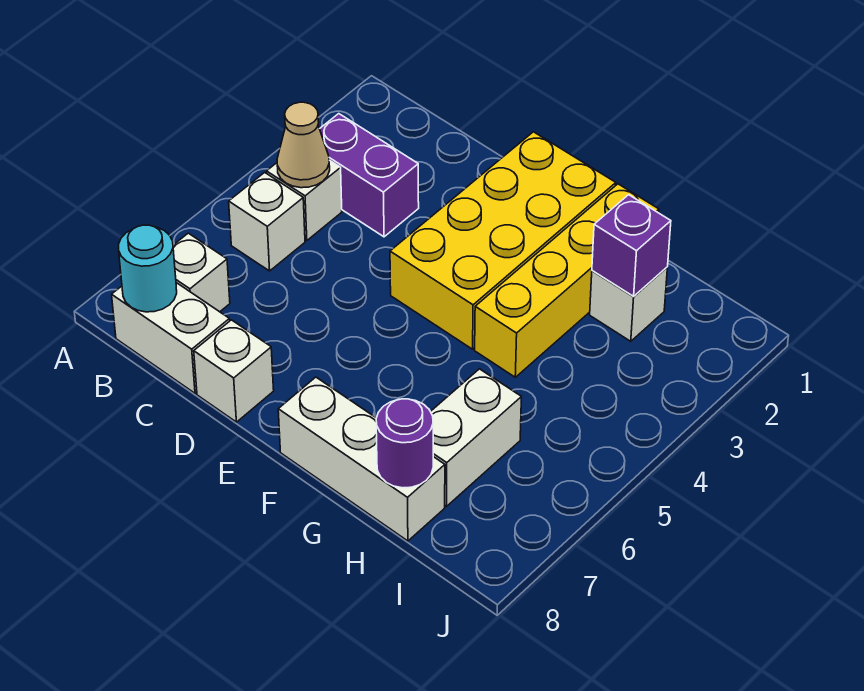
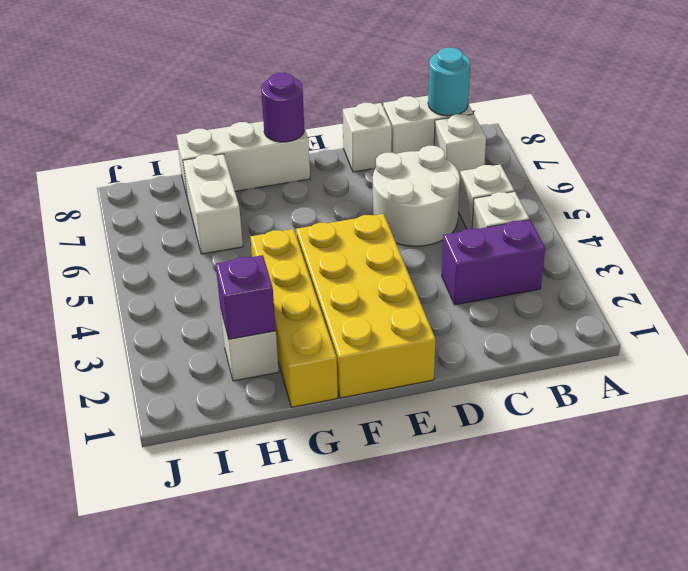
tan cone B4 level 2 -> none
none -> white round brick C5:D6 level 1
purple round brick H8 level 2 -> purple round brick F8 level 2

